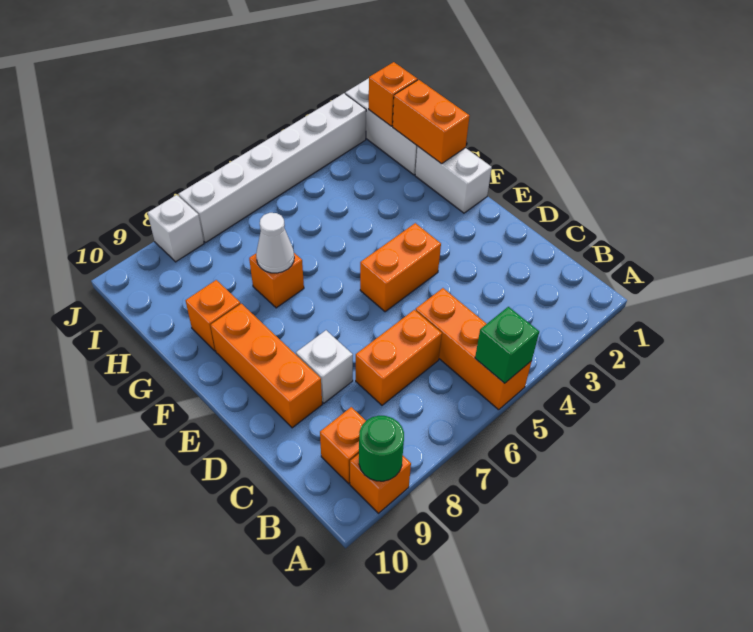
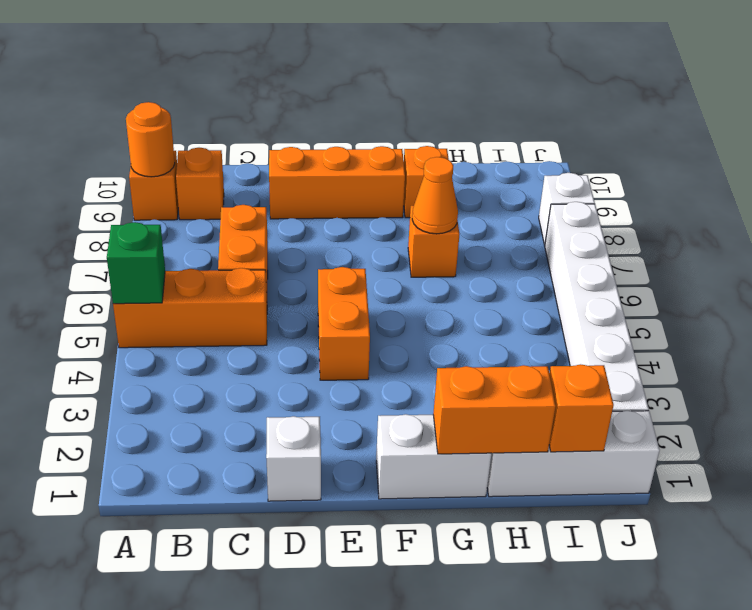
green round brick A9 level 2 -> orange round brick A9 level 2
white brick D8 level 1 -> white brick D1 level 1
white cone G7 level 2 -> orange cone G7 level 2

